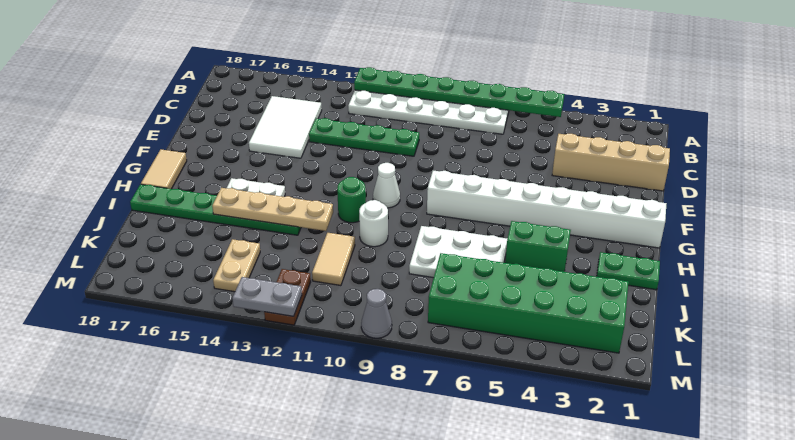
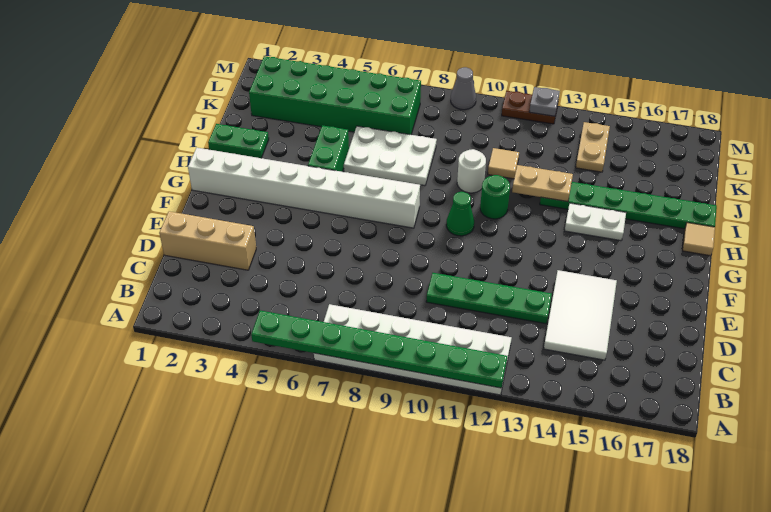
tan brick D1:D4 level 1 -> tan brick D1:D3 level 1
white cone G10 level 1 -> green cone G10 level 1
tan tile G18:H18 level 1 -> tan tile H18 level 1
green brick I4:I5 level 1 -> green brick H5:I5 level 1
tan plate I12:I15 level 2 -> tan plate I12:I13 level 2
tan tile J11:K11 level 1 -> tan tile J11 level 1
brown plate L12:M12 level 1 -> brown plate M11:M12 level 1
grey plate M12:M13 level 2 -> grey plate M12 level 2

